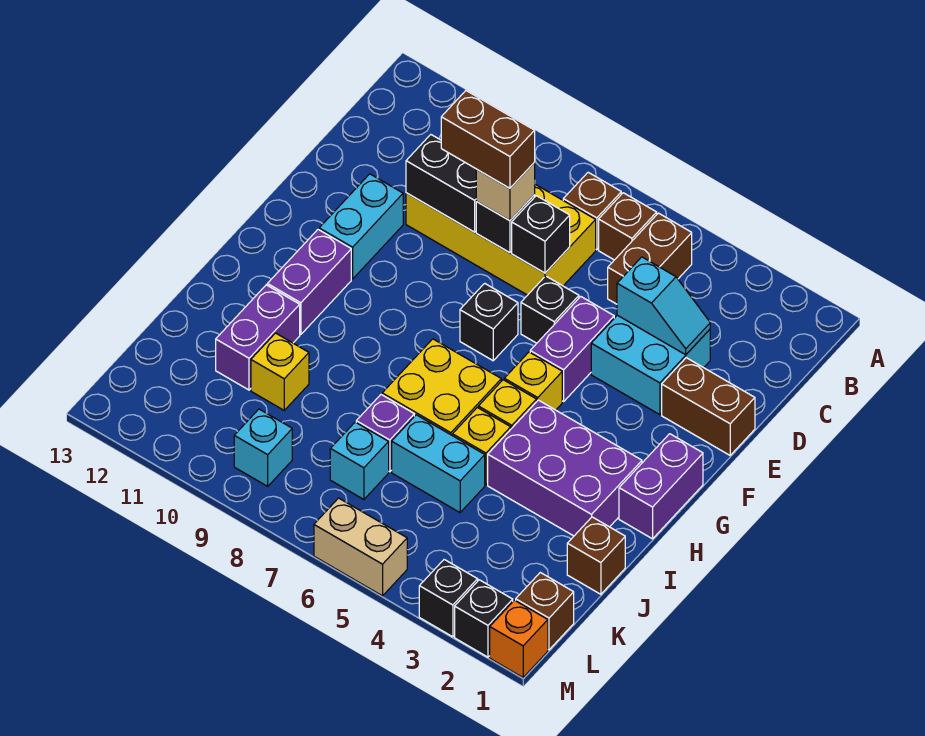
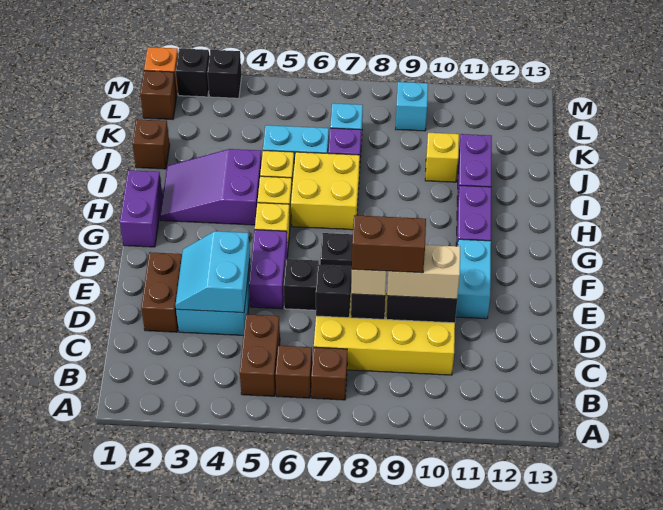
cyan slope D3:D4 level 2 top 4 -> cyan slope D3:E4 level 2 top 4
brown brick E1:E2 level 1 -> brown brick D2:E2 level 1
purple brick H2:I4 level 1 -> purple slope H2:I4 level 1 top 4
tan brick M5:M6 level 1 -> tan brick D9:D10 level 3

